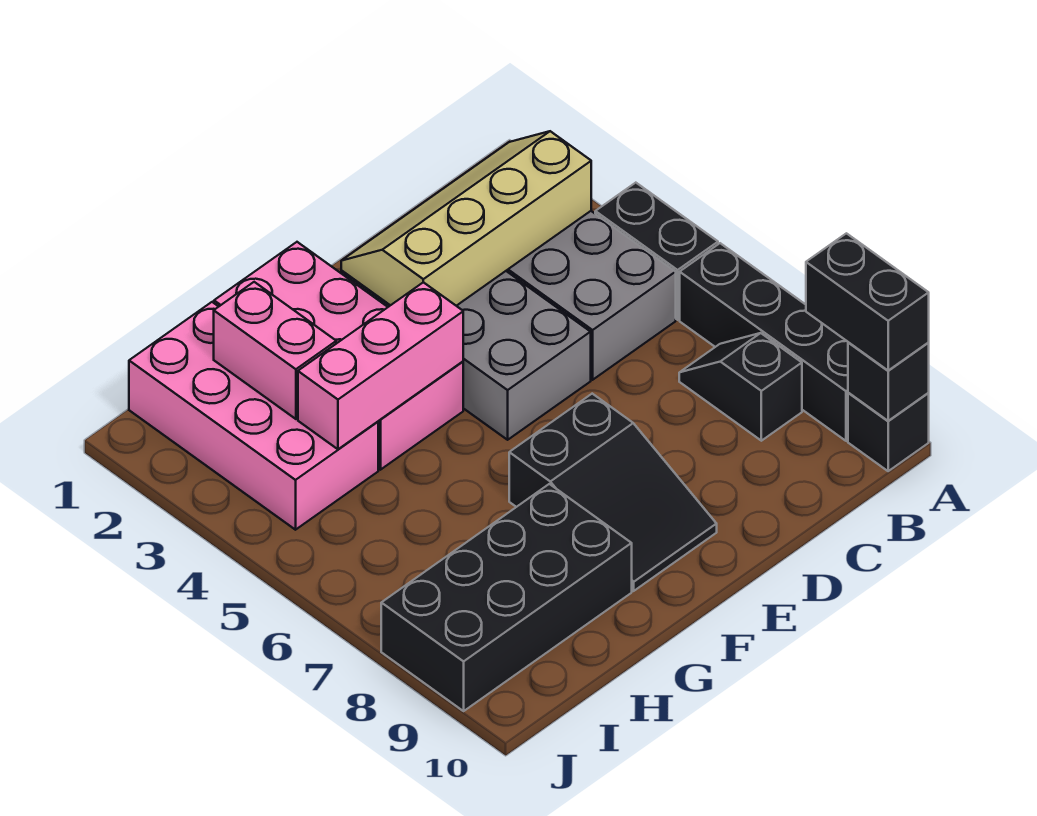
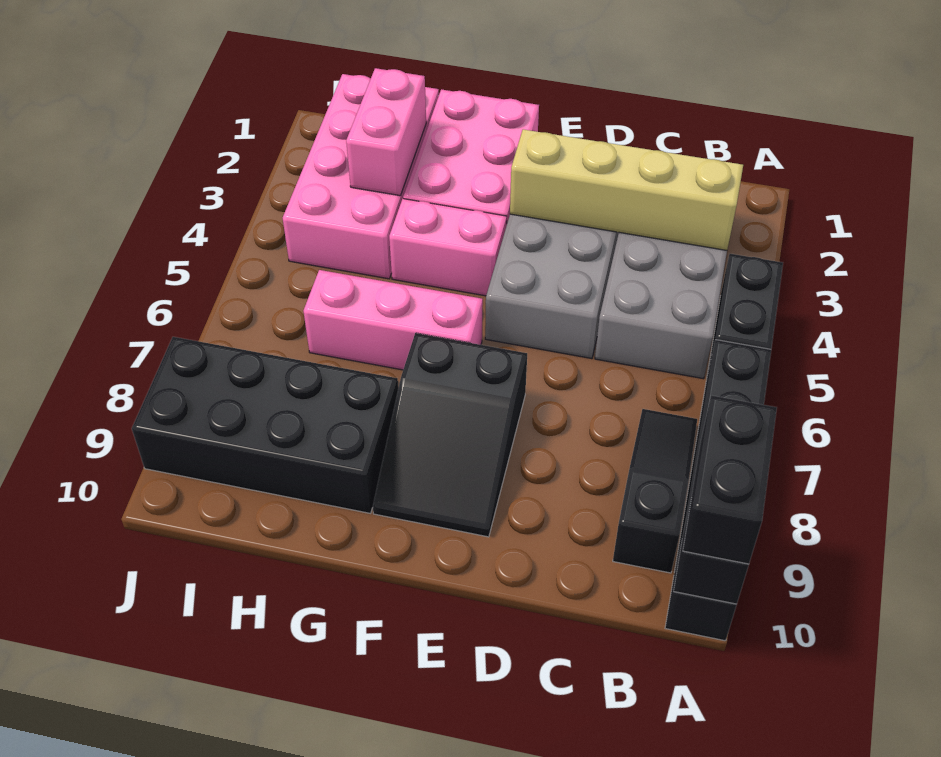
black slope B7:B8 level 1 top 8 -> black slope B7:B9 level 1 top 9
pink brick F4:H4 level 2 -> pink brick F6:H6 level 1

